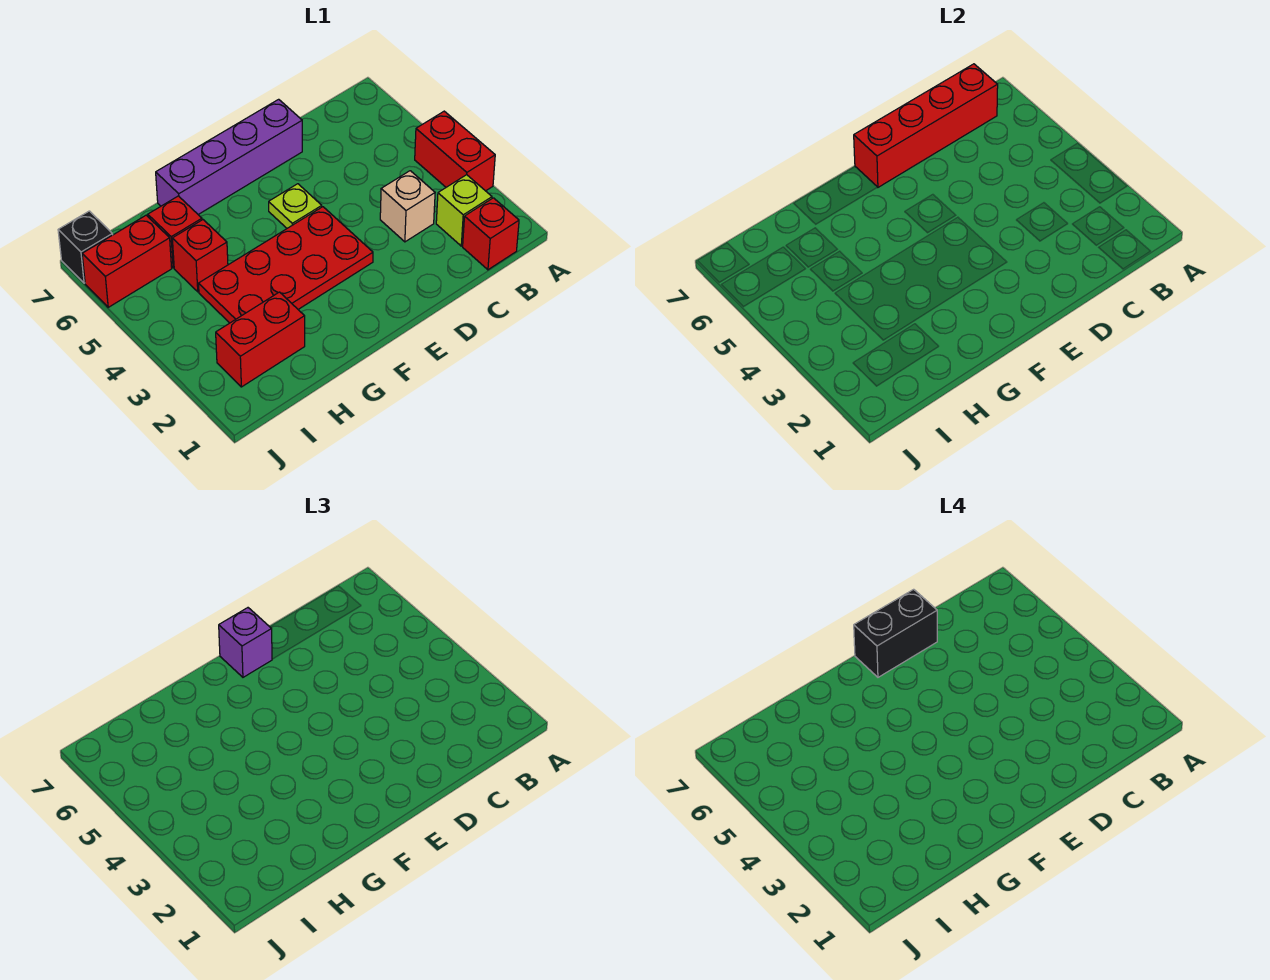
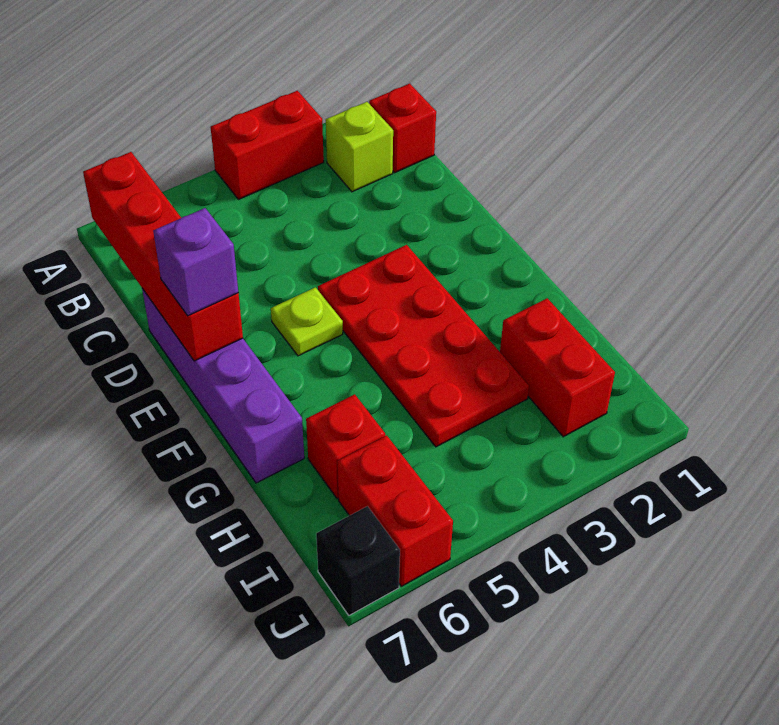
tan brick C3 level 1 -> none
black brick D7:E7 level 4 -> none
red brick H5 level 1 -> none

